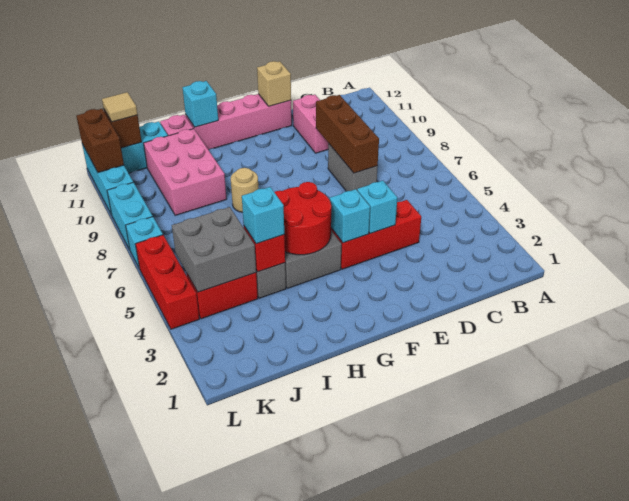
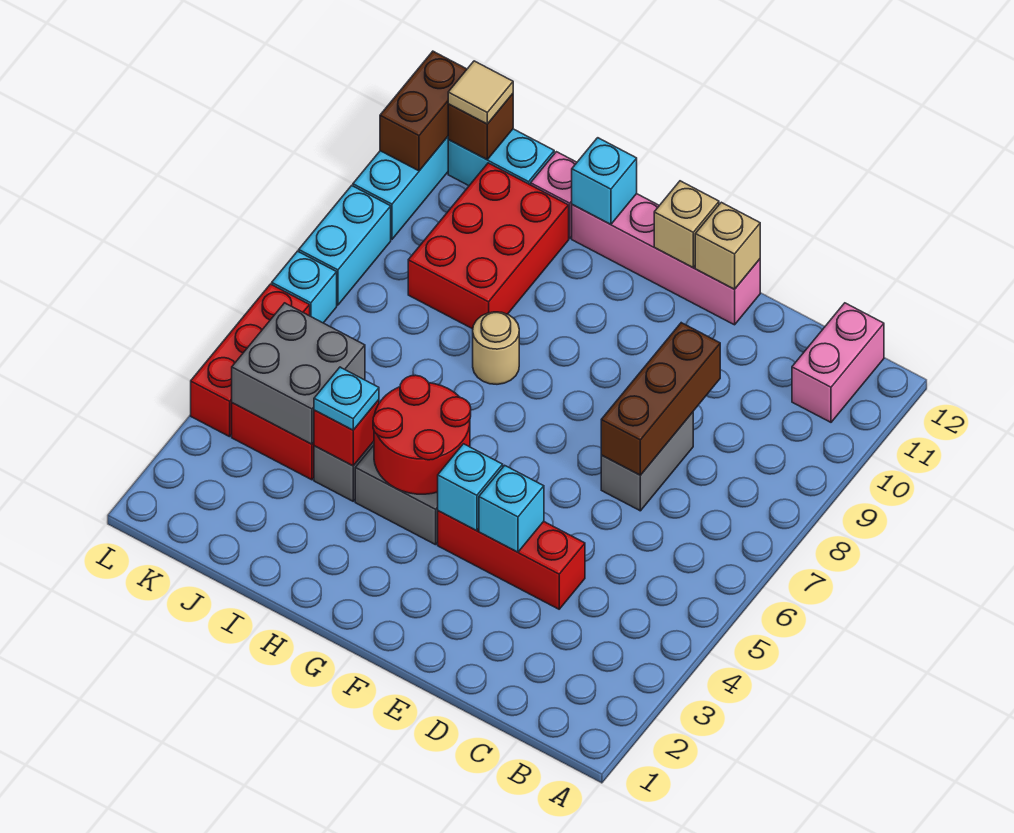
pink brick D10:D11 level 1 -> pink brick B11:B12 level 1
none -> tan brick F12 level 2
cyan brick I4 level 3 -> cyan plate I4 level 3
pink brick I9:J11 level 1 -> red brick I9:J11 level 1

